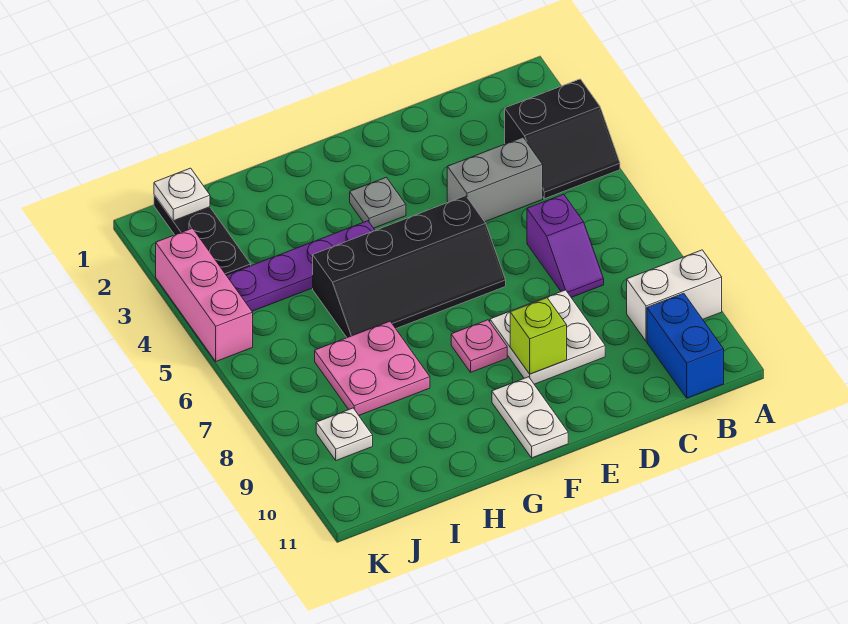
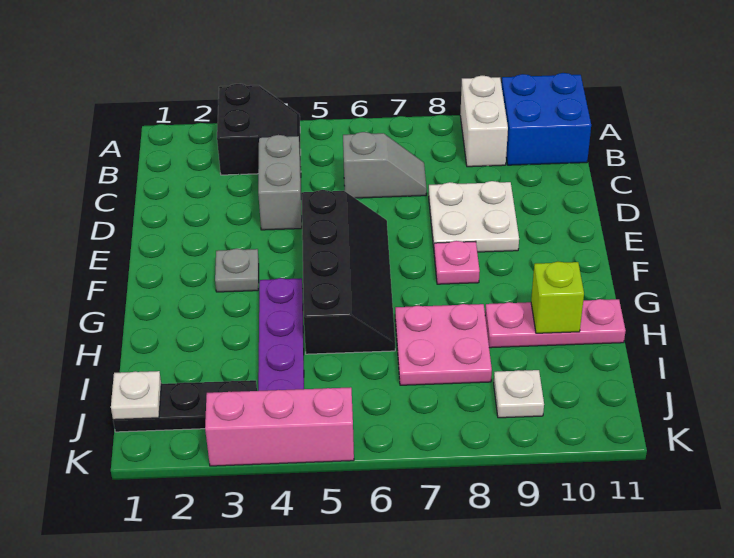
blue brick B10:B11 level 1 -> blue brick A10:B11 level 1
purple slope C6:C7 level 1 top 6 -> grey slope C6:C7 level 1 top 6
lime brick E9 level 2 -> lime brick H10 level 2
white plate F10:F11 level 1 -> none
none -> pink plate H9:H11 level 1

